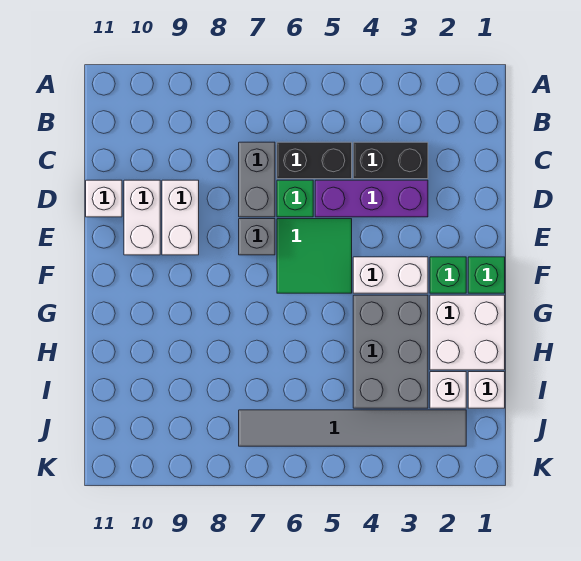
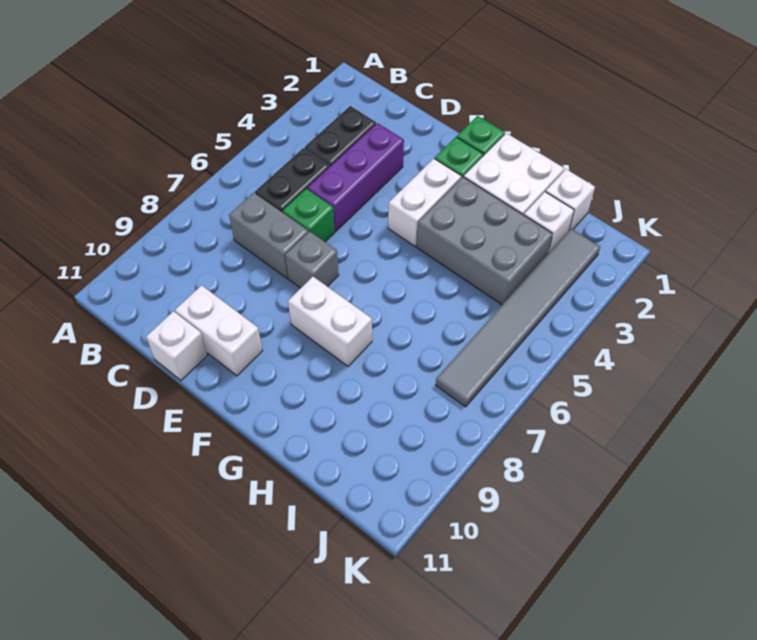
white brick D9:E9 level 1 -> white brick F8:G8 level 1
green tile E5:F6 level 1 -> none

